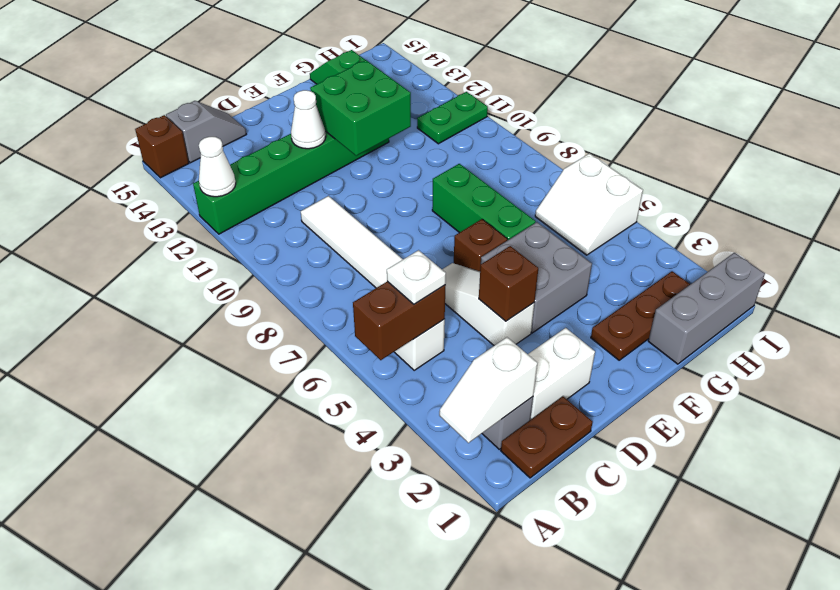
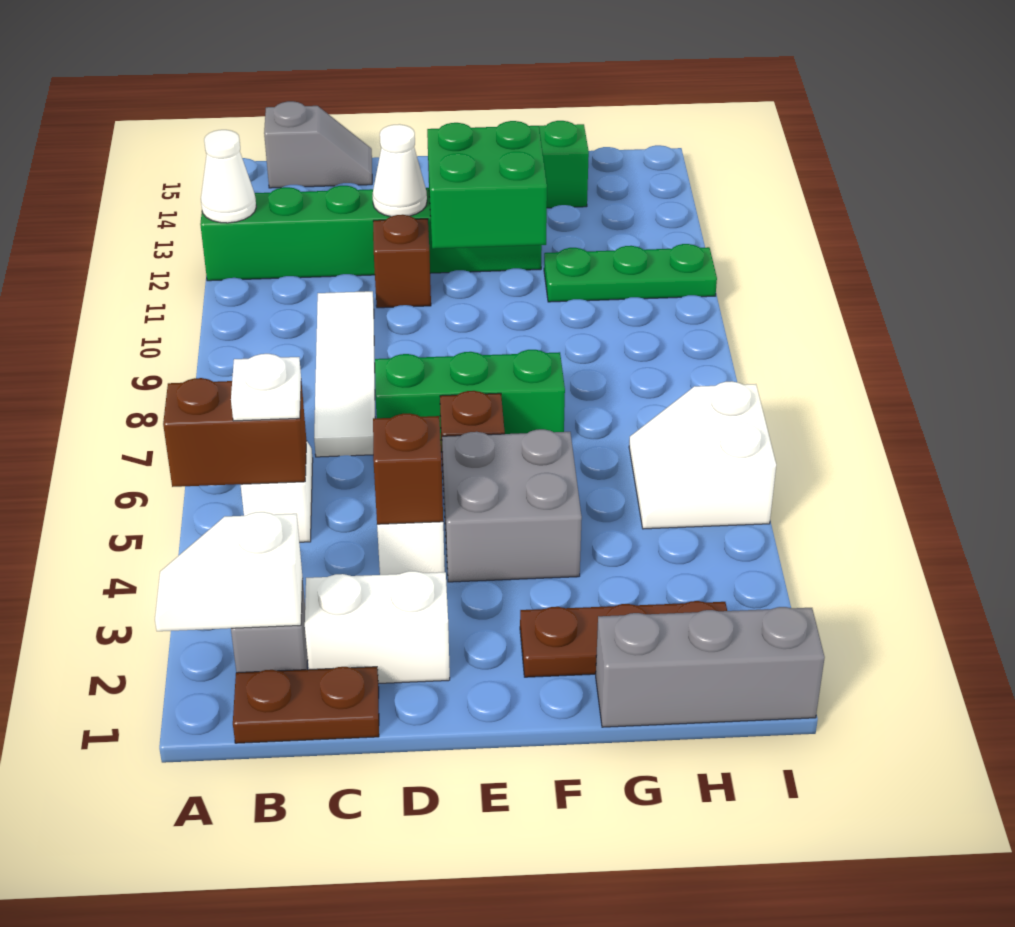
brown brick A15 level 1 -> brown brick D11 level 1
green brick F6:F8 level 1 -> green brick D7:F7 level 1
green plate H11:I11 level 1 -> green plate G11:I11 level 1

